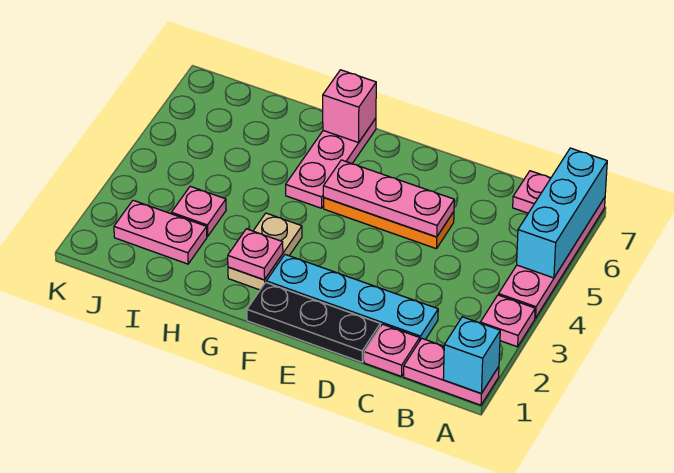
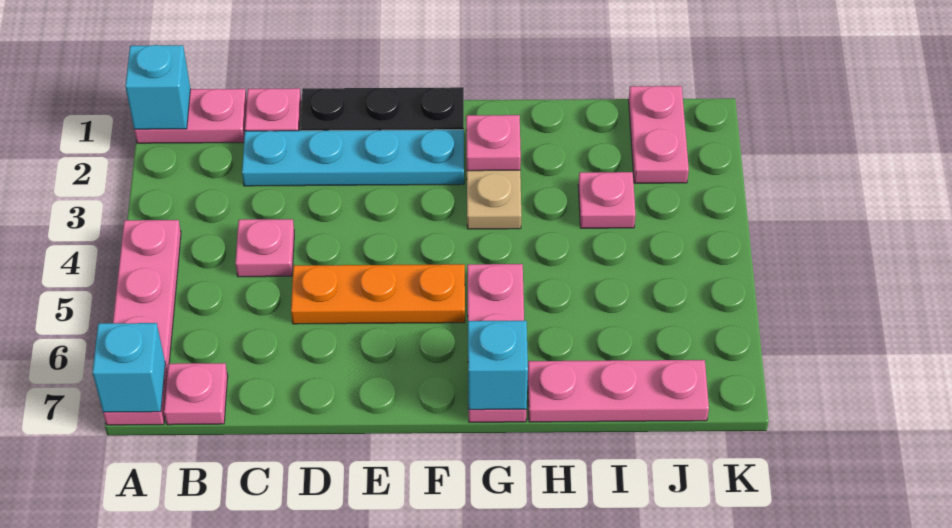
pink plate A3 level 1 -> pink plate C4 level 1
cyan brick A5:A7 level 2 -> cyan brick A7 level 2
pink plate D5:F5 level 2 -> pink plate H7:J7 level 1
pink brick G7 level 2 -> cyan brick G7 level 2
pink plate I2:J2 level 1 -> pink plate J1:J2 level 1

